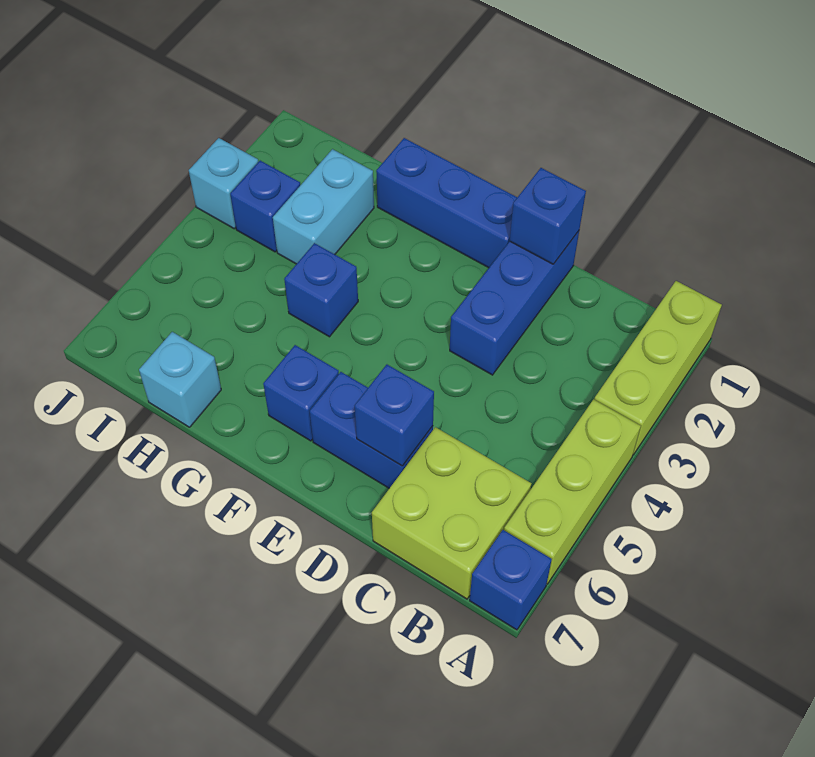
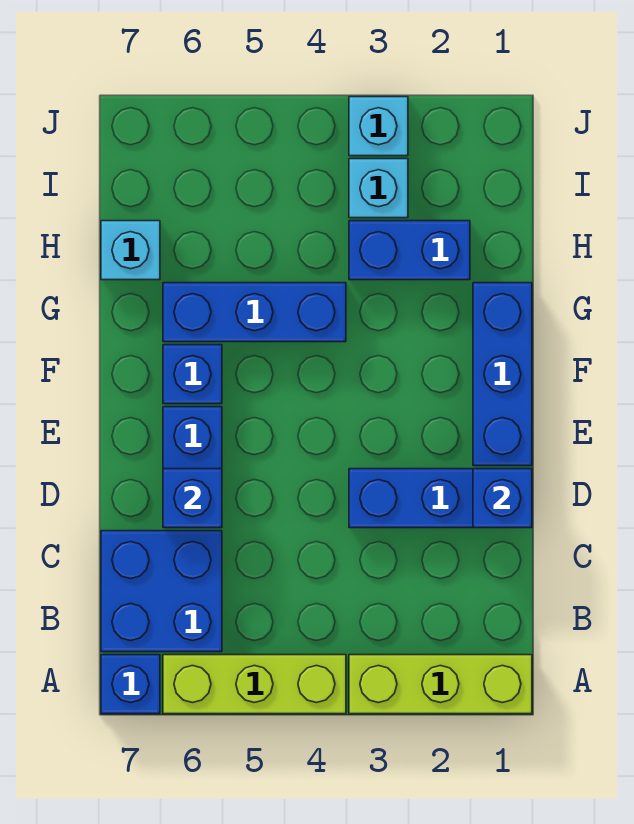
lime brick B6:C7 level 1 -> blue brick B6:C7 level 1
blue brick G4 level 1 -> blue brick G4:G6 level 1
cyan brick H2:H3 level 1 -> blue brick H2:H3 level 1
blue brick I3 level 1 -> cyan brick I3 level 1

